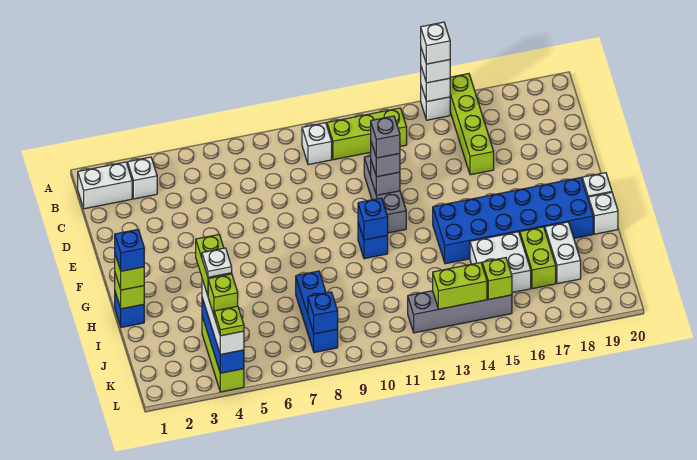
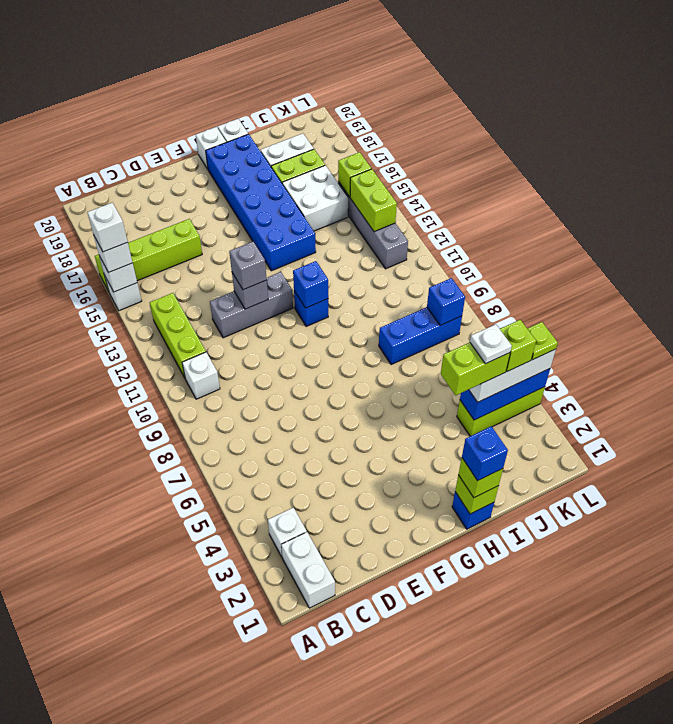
grey brick E12 level 4 -> none

